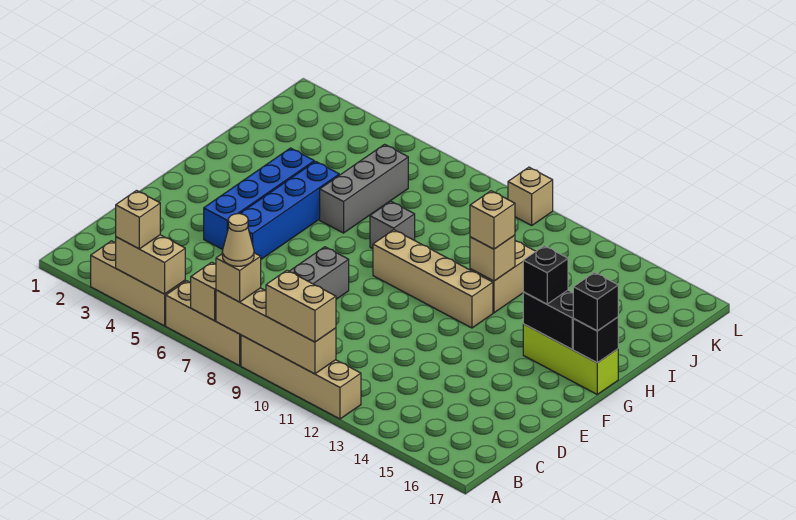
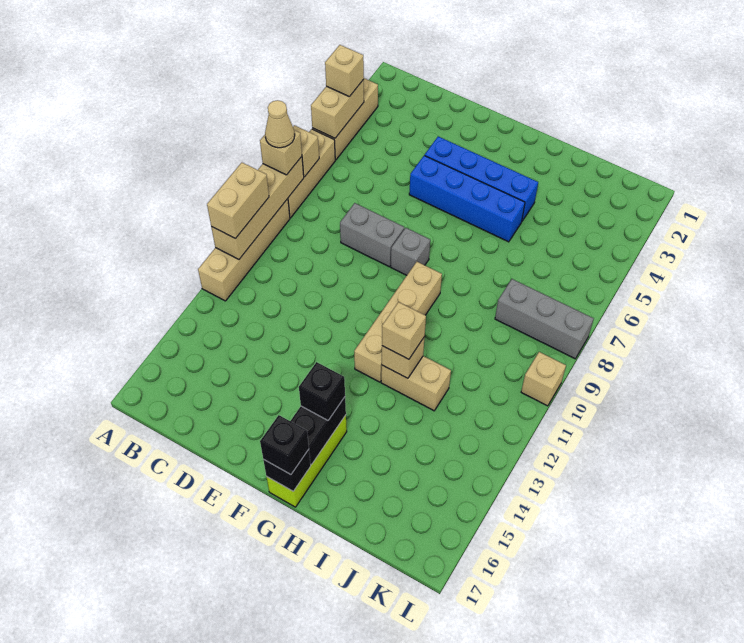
grey brick H6:J6 level 1 -> grey brick J8:L8 level 1
grey brick H8 level 1 -> grey brick F8 level 1

